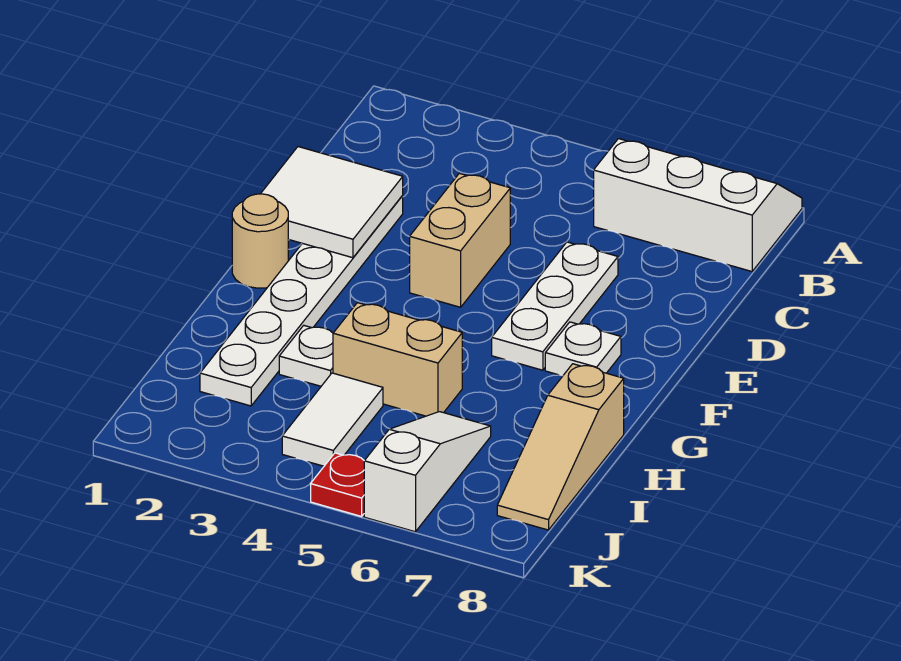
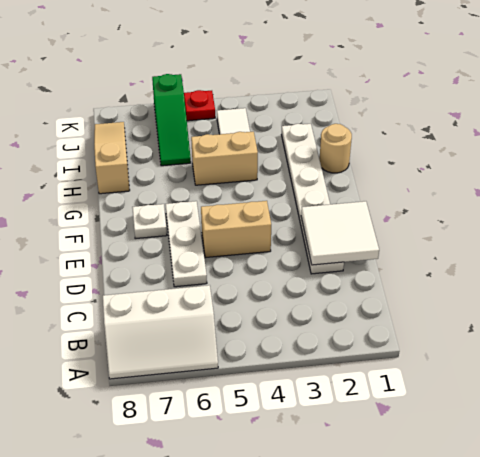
tan brick D4:E4 level 1 -> tan brick E4:E5 level 1
tan round brick F1 level 1 -> tan round brick H1 level 1
white plate H3 level 1 -> none
white slope I6:K6 level 1 top K -> green slope I6:K6 level 1 top K

